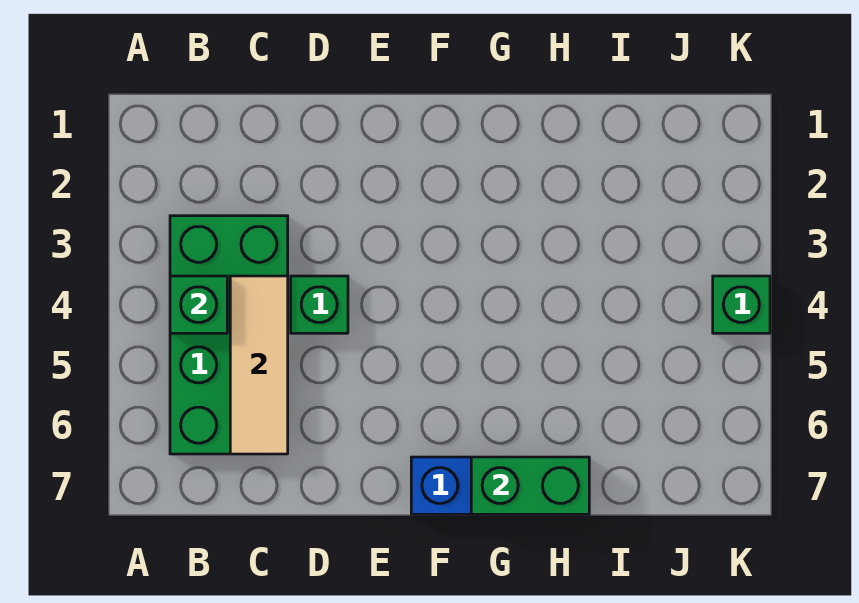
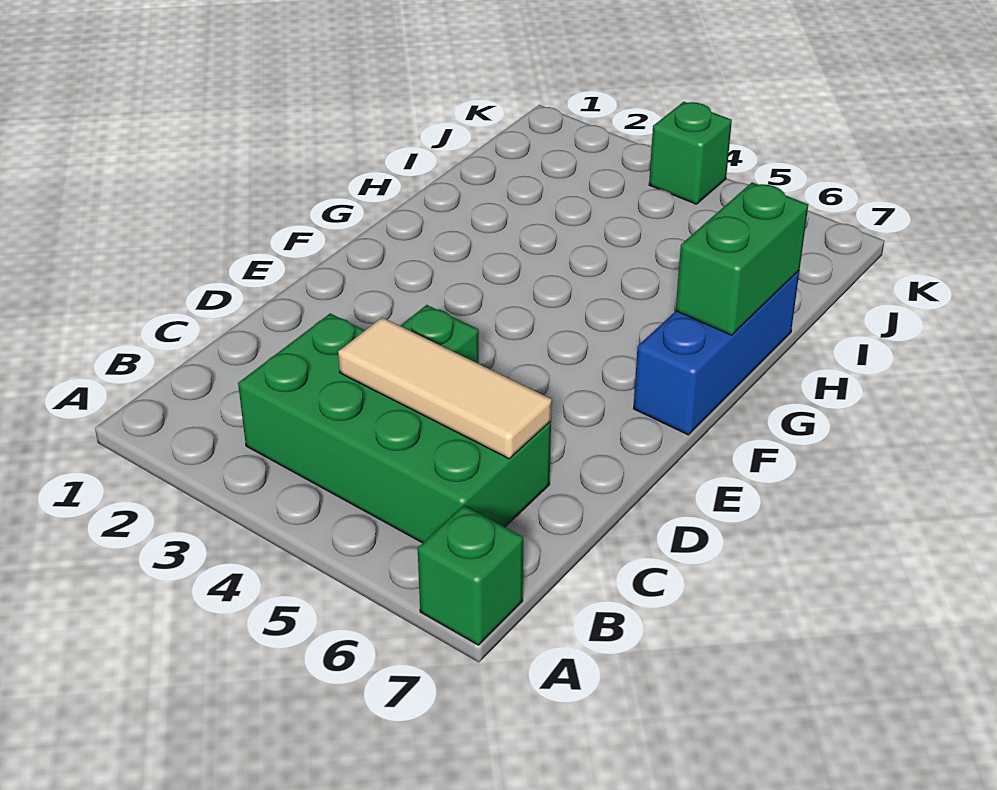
green brick B4 level 2 -> green brick A7 level 1

